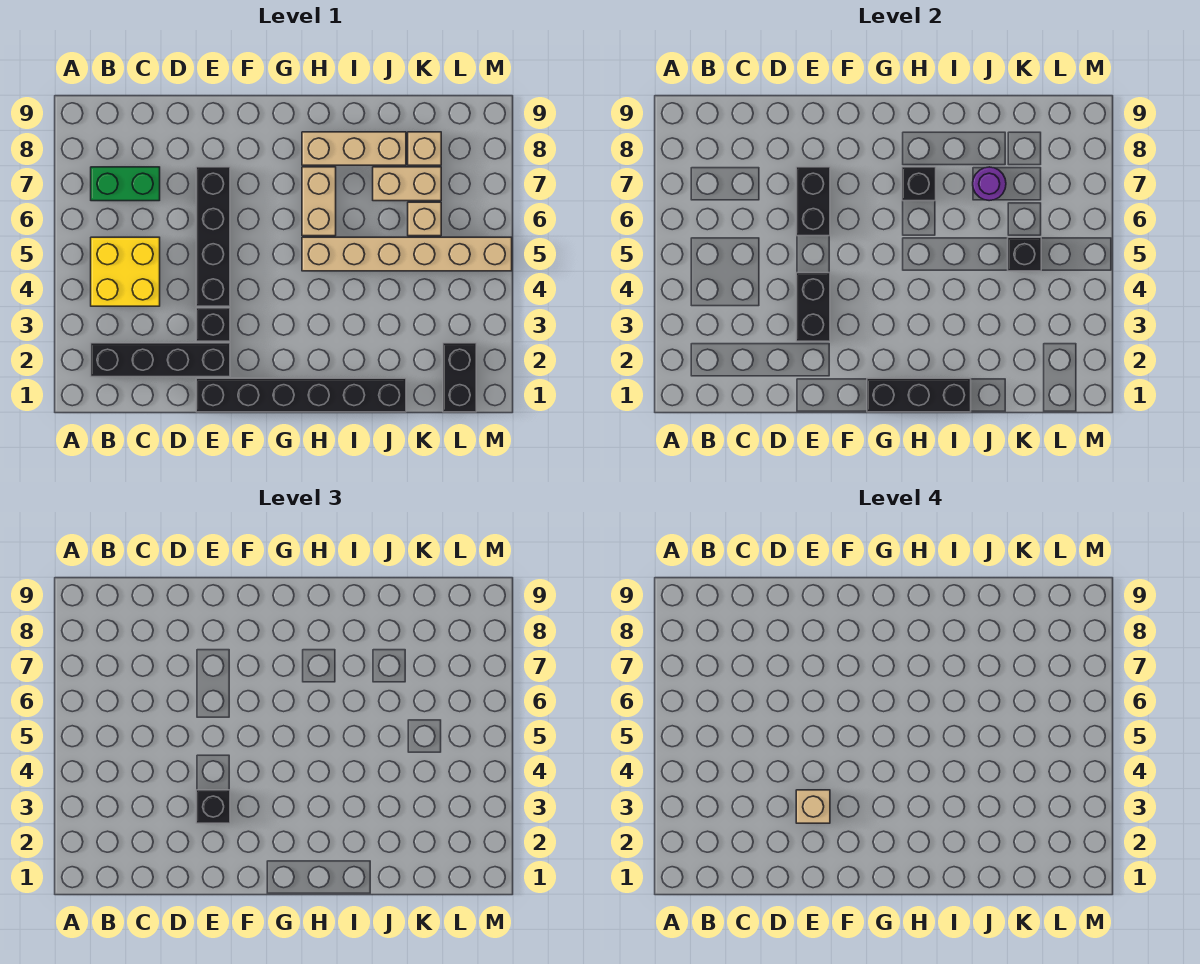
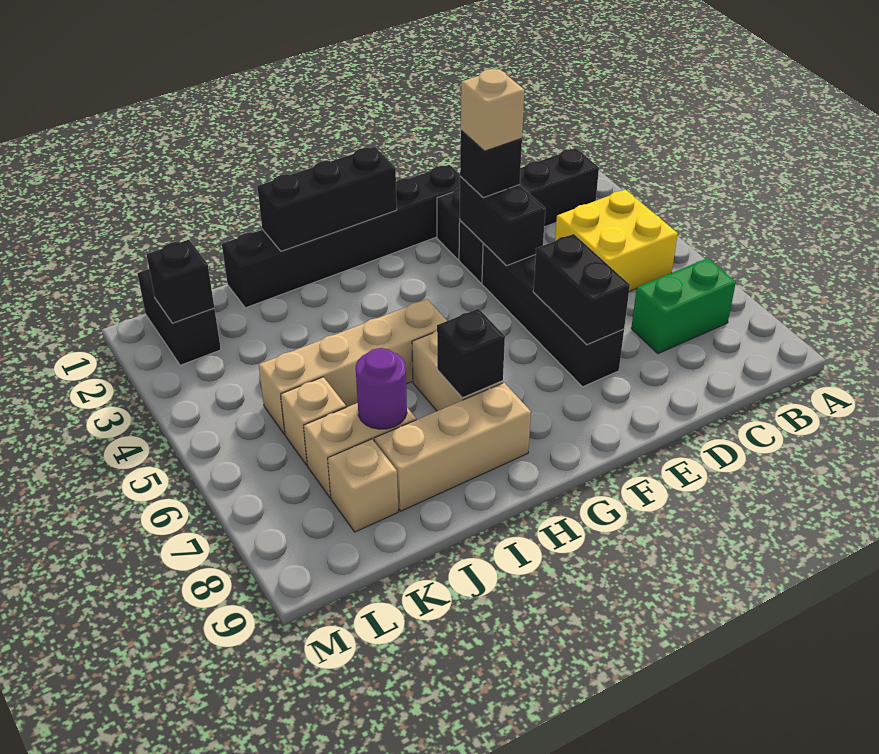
tan brick H5:M5 level 1 -> tan brick H5:K5 level 1
black brick K5 level 2 -> black brick L2 level 2

